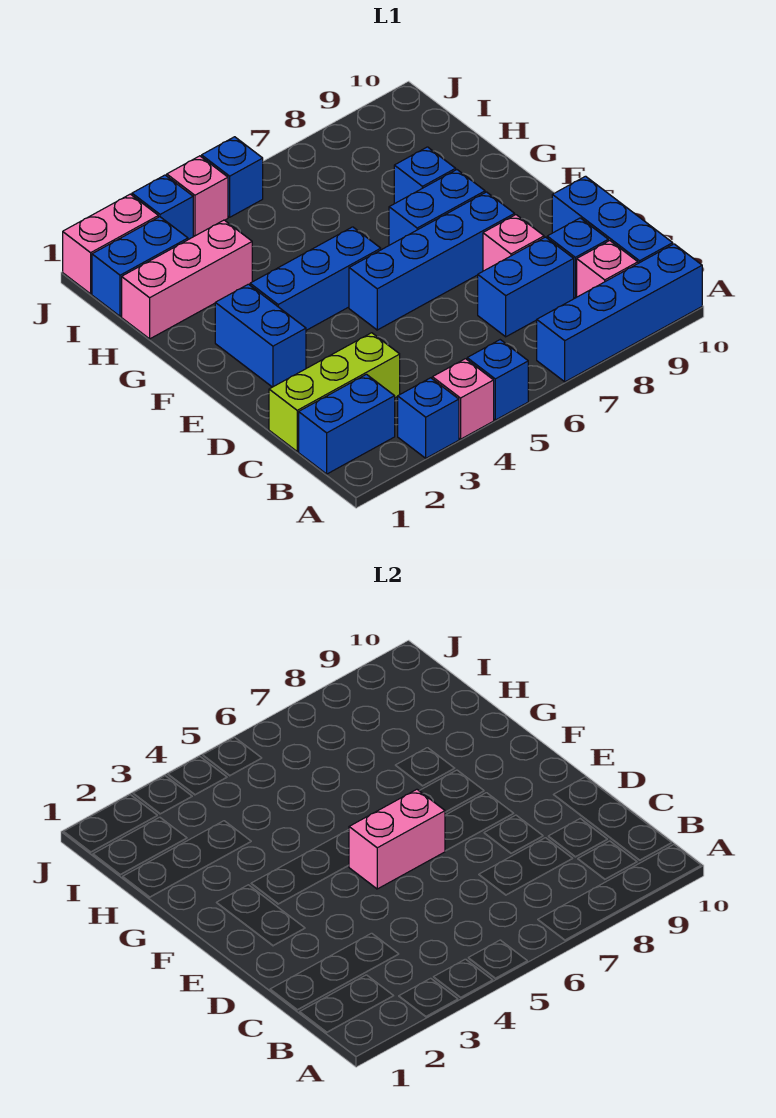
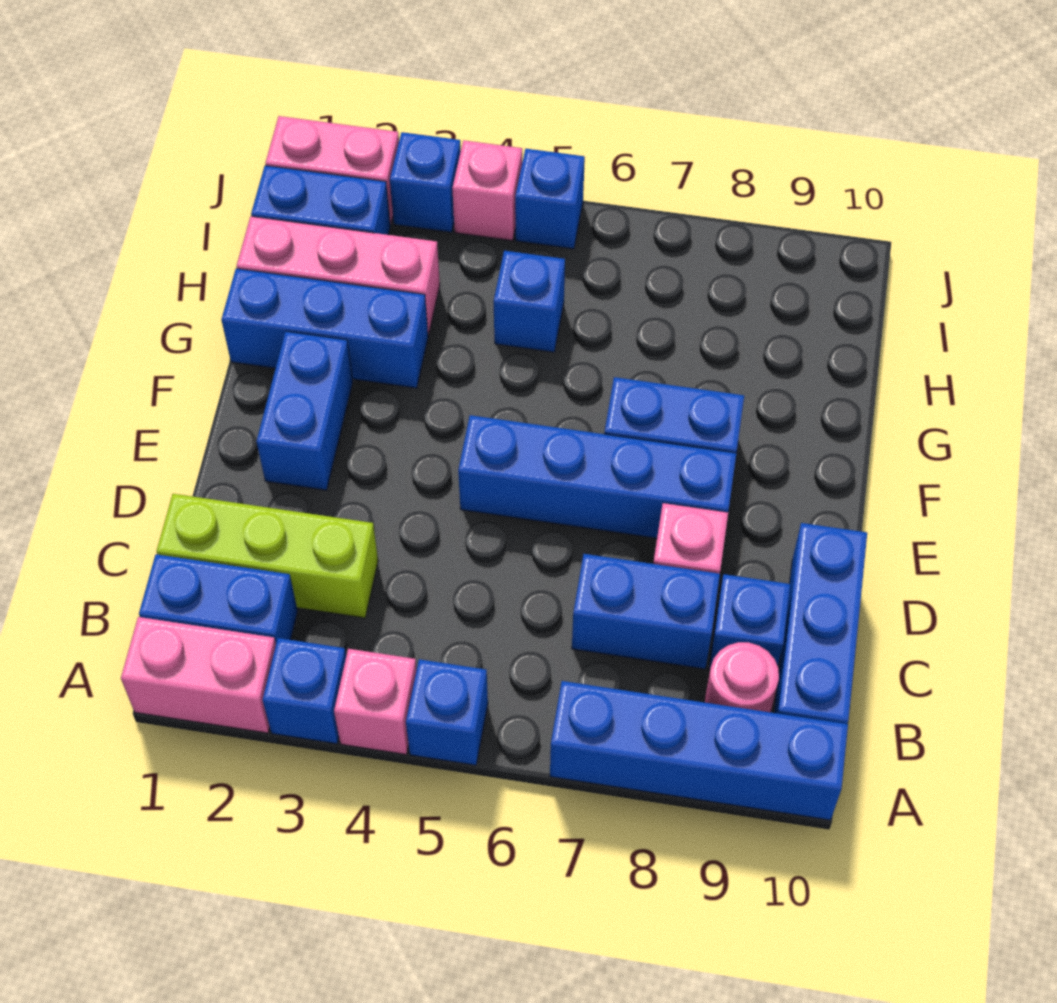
pink brick B9 level 1 -> pink round brick B9 level 1
pink brick E5:E6 level 2 -> pink brick A1:A2 level 1
blue brick F3:F5 level 1 -> blue brick G1:G3 level 1
blue brick G8 level 1 -> blue brick H5 level 1

